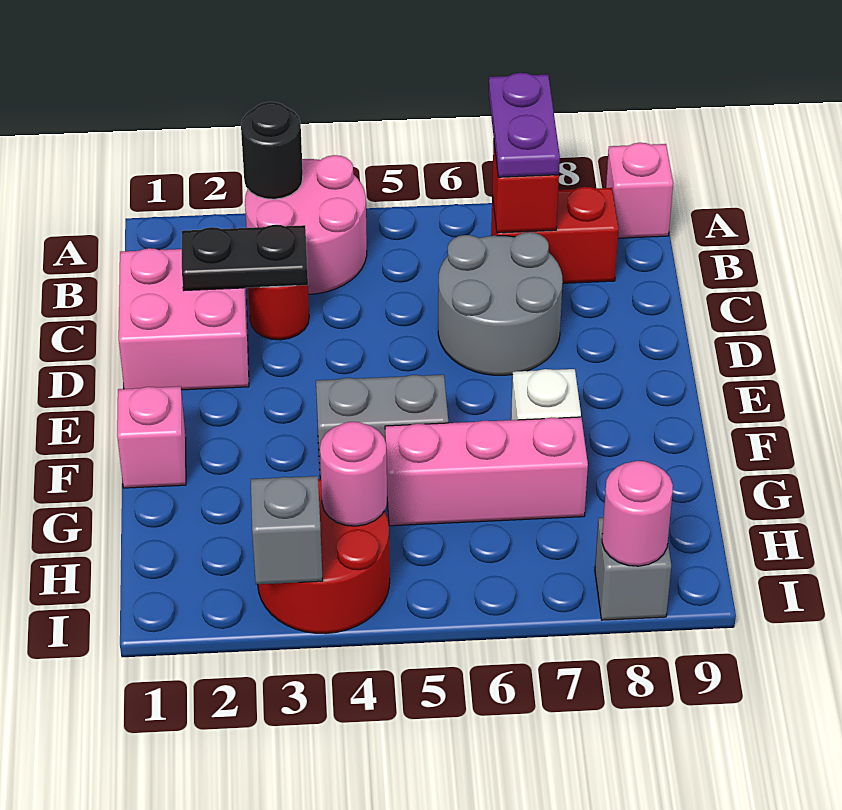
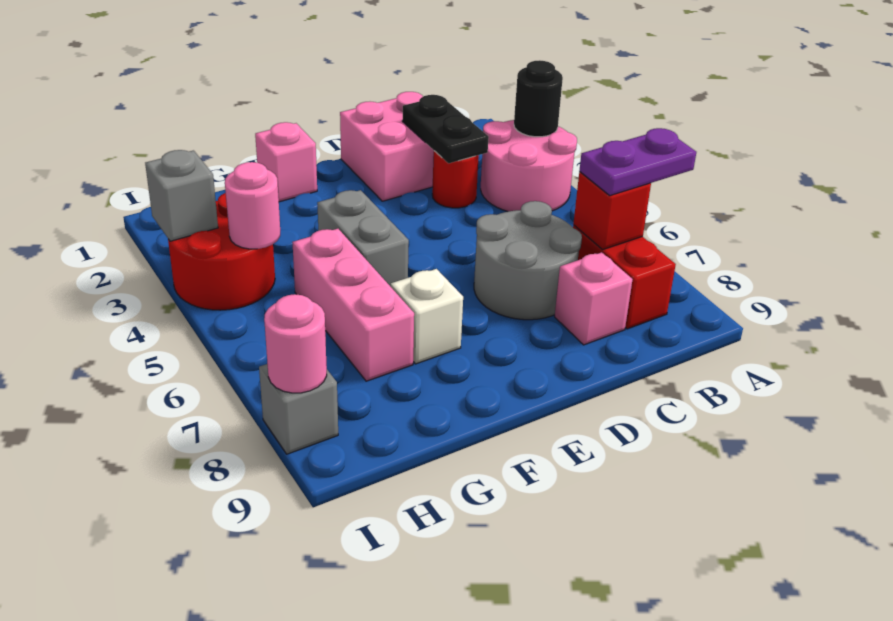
pink brick A9 level 1 -> pink brick C8 level 1

